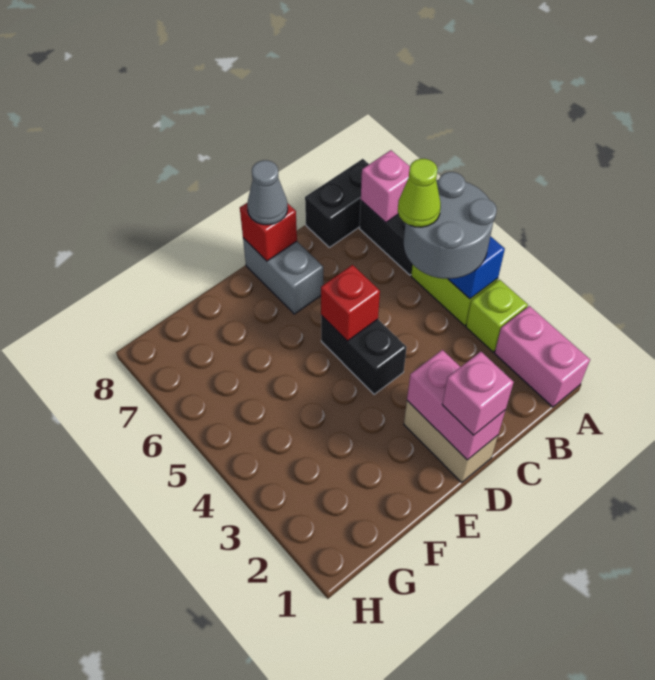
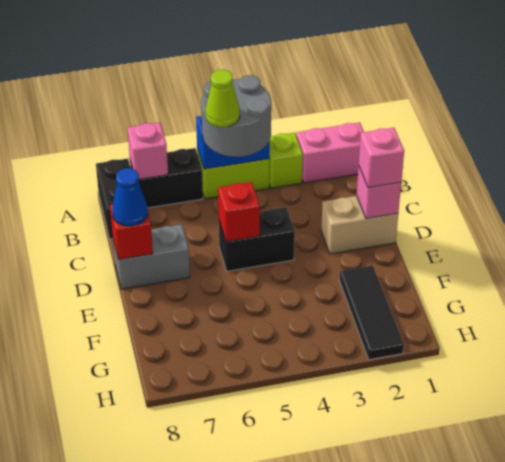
pink brick D1:D2 level 2 -> pink brick D1 level 2
grey cone D8 level 3 -> blue cone D8 level 3
none -> black tile F2:H2 level 1

